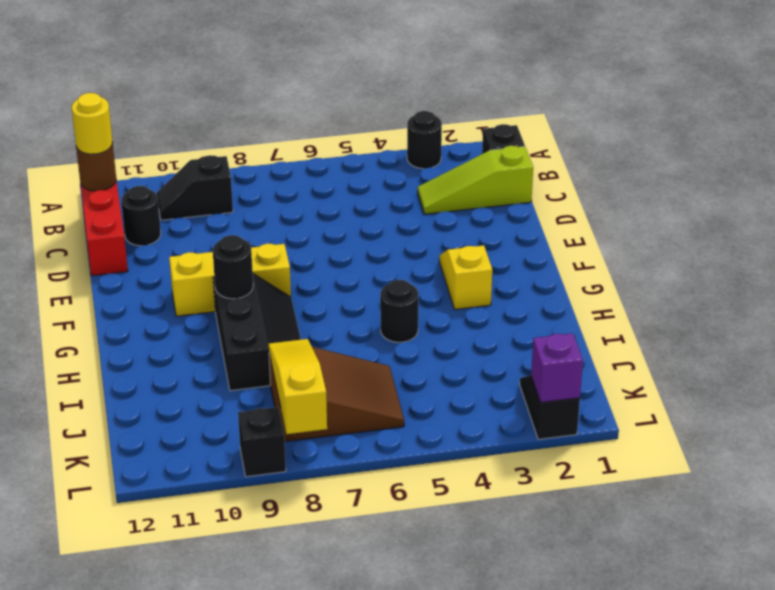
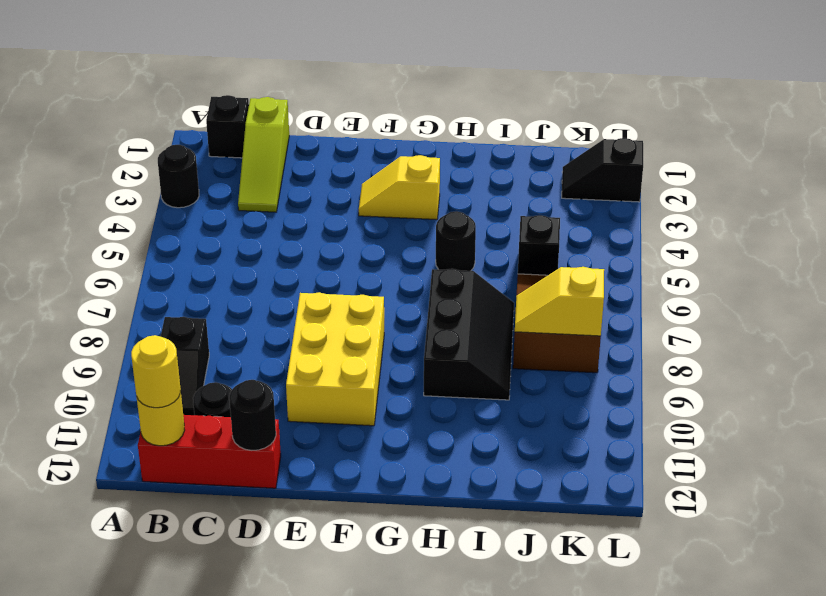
brown round brick B12 level 2 -> yellow round brick B12 level 2
yellow brick F8:F10 level 1 -> yellow brick E8:F10 level 1
black slope G8:I9 level 1 top 9 -> black slope H7:I9 level 1 top H
black round brick G9 level 2 -> black round brick D12 level 2
yellow slope J8:L8 level 2 top L -> yellow slope J8:K8 level 2 top K
purple brick L2 level 2 -> none
black brick L9 level 1 -> black brick J5 level 1

